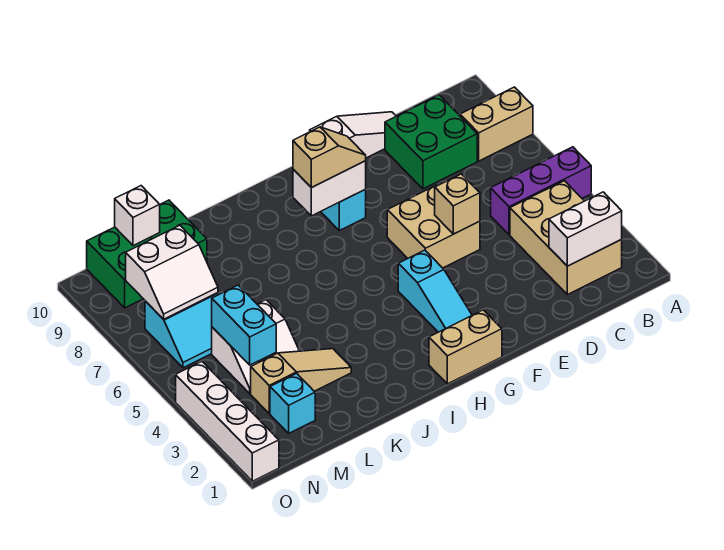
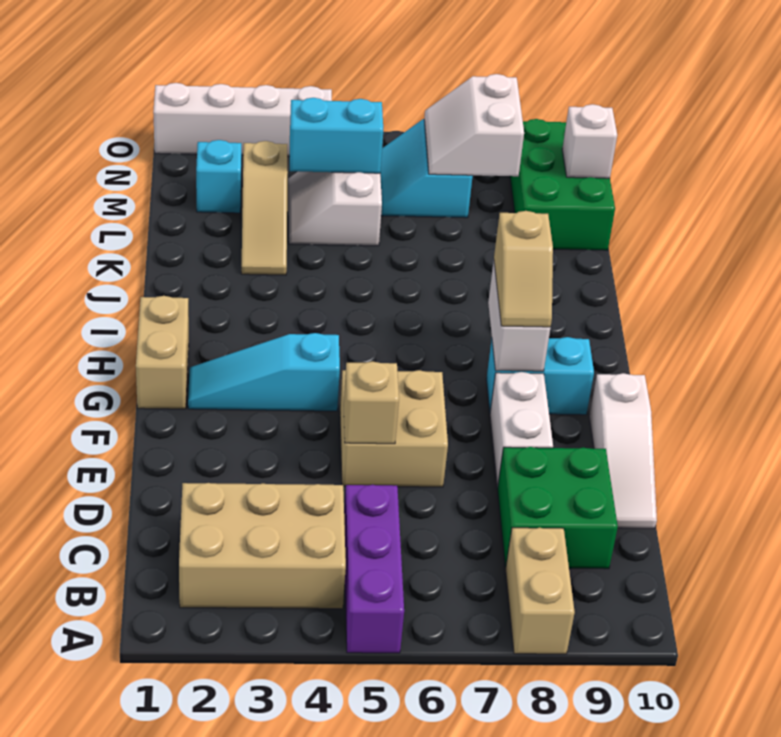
white brick B2:C2 level 2 -> white brick E8:F8 level 1

